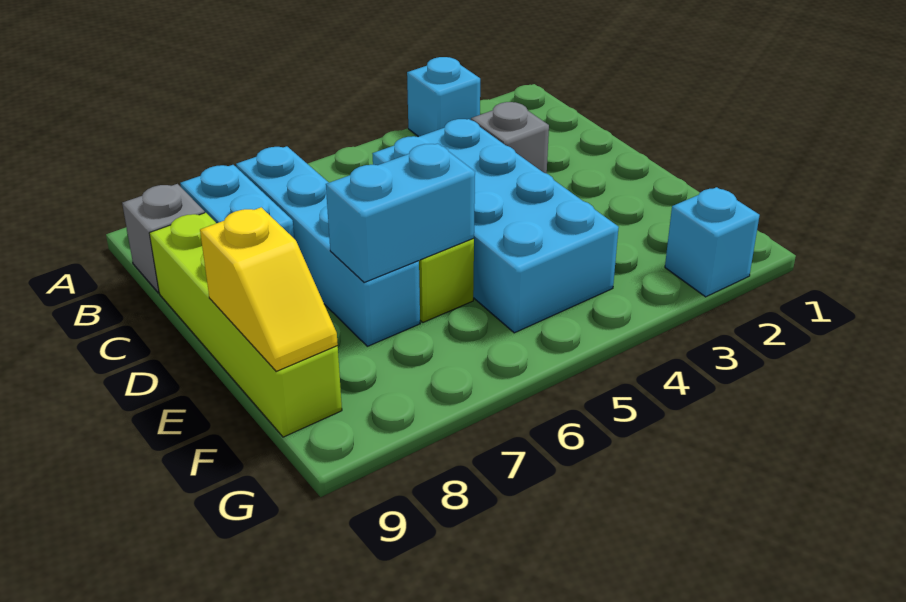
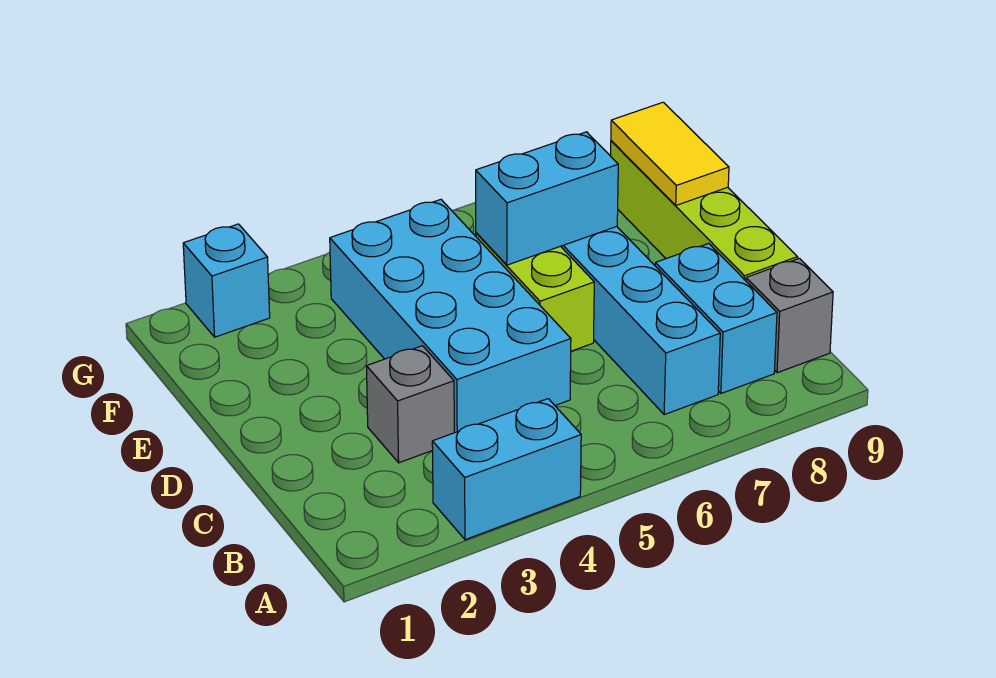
cyan brick A3 level 1 -> cyan brick A3:A4 level 1
yellow slope E9:F9 level 2 top E -> yellow tile E9:F9 level 2

